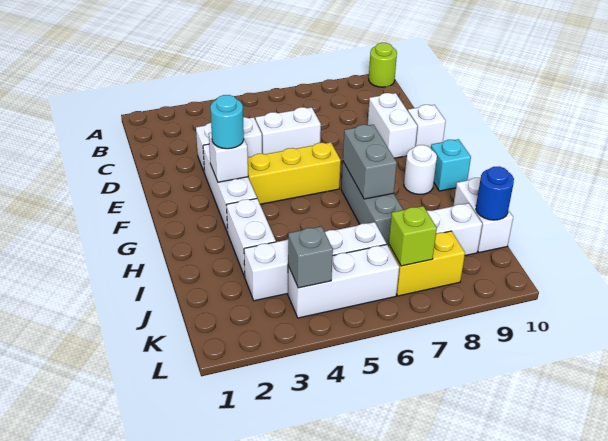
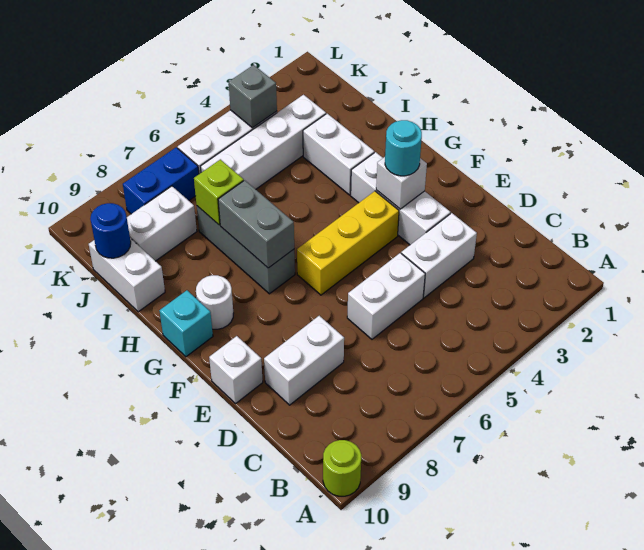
white brick D9:E9 level 1 -> white brick D8:D9 level 1
yellow brick K7:K8 level 1 -> blue brick K7:K8 level 1
lime brick K7 level 2 -> lime brick I7 level 2

